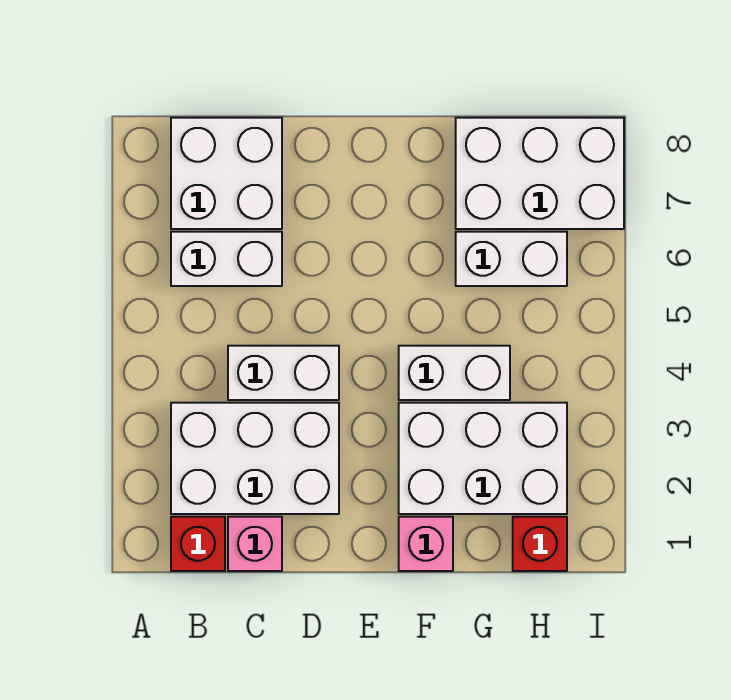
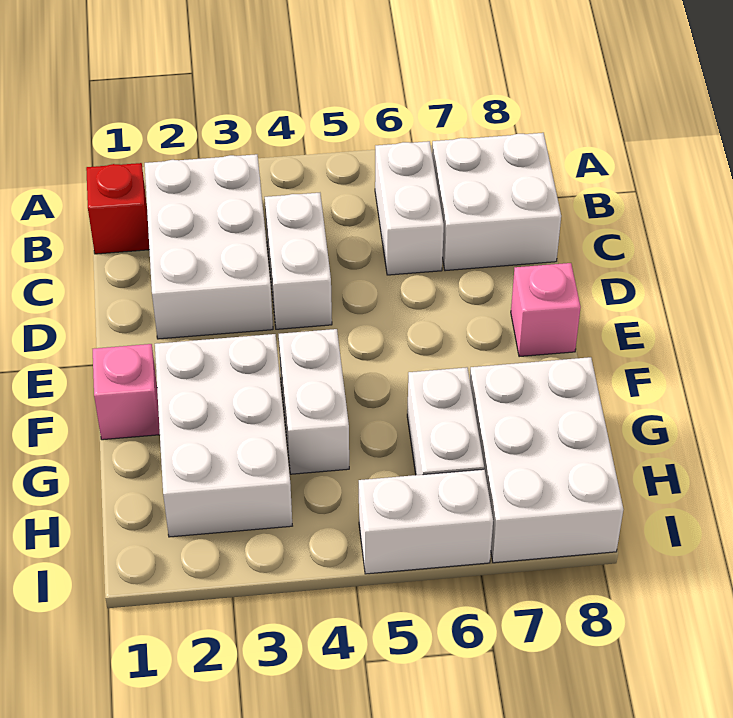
pink brick C1 level 1 -> pink brick E8 level 1
red brick H1 level 1 -> none
none -> white brick I5:I6 level 1

